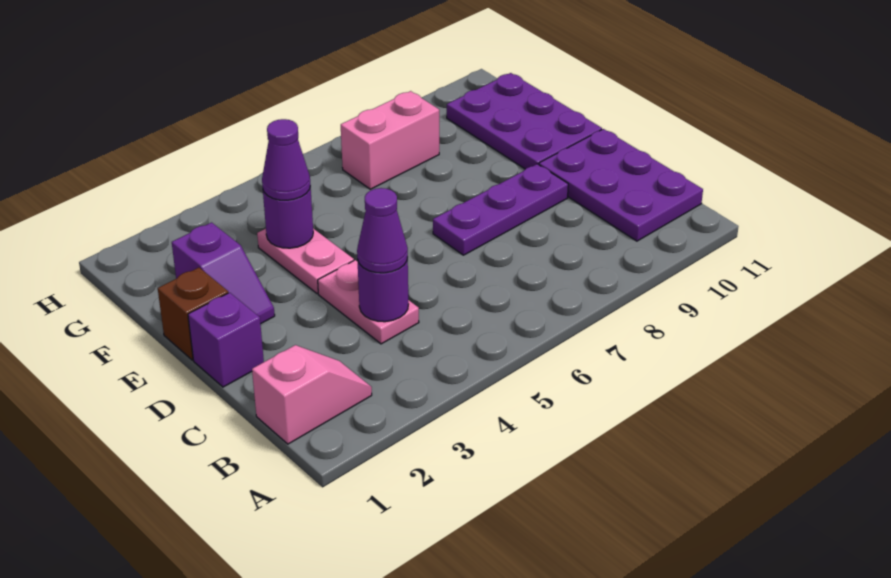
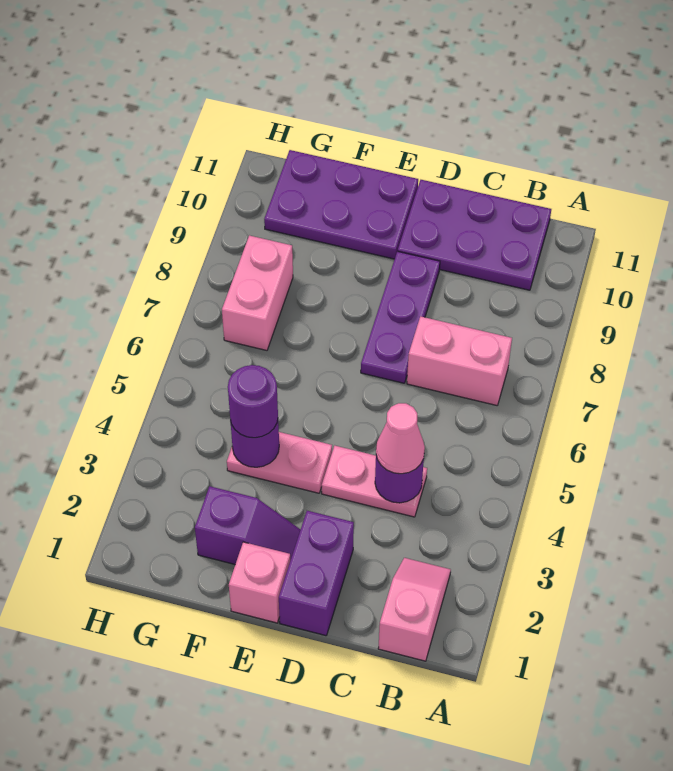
none -> pink brick B7:C7 level 1
purple cone C4 level 3 -> pink cone C4 level 3
purple brick D1 level 1 -> purple brick D1:D2 level 1
brown brick E1 level 1 -> pink brick E1 level 1
purple cone F4 level 3 -> purple round brick F4 level 3

